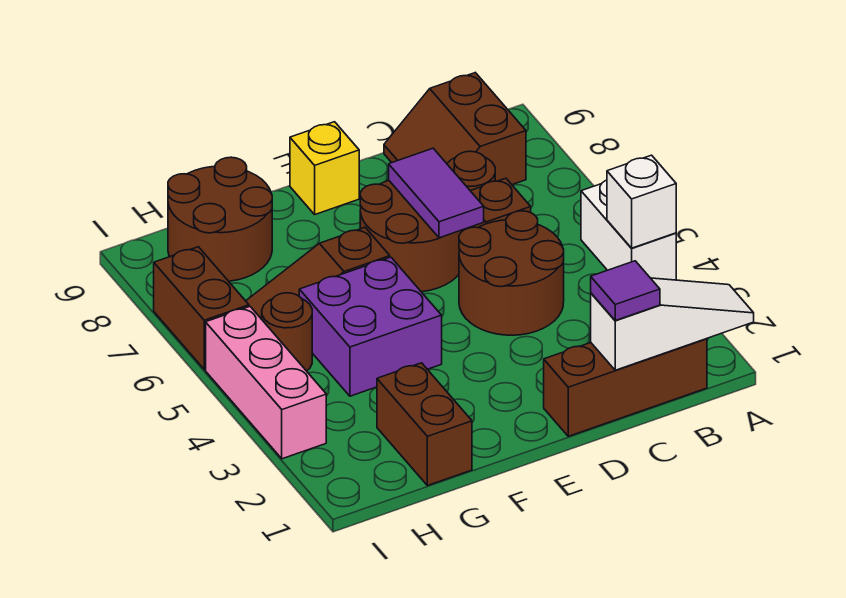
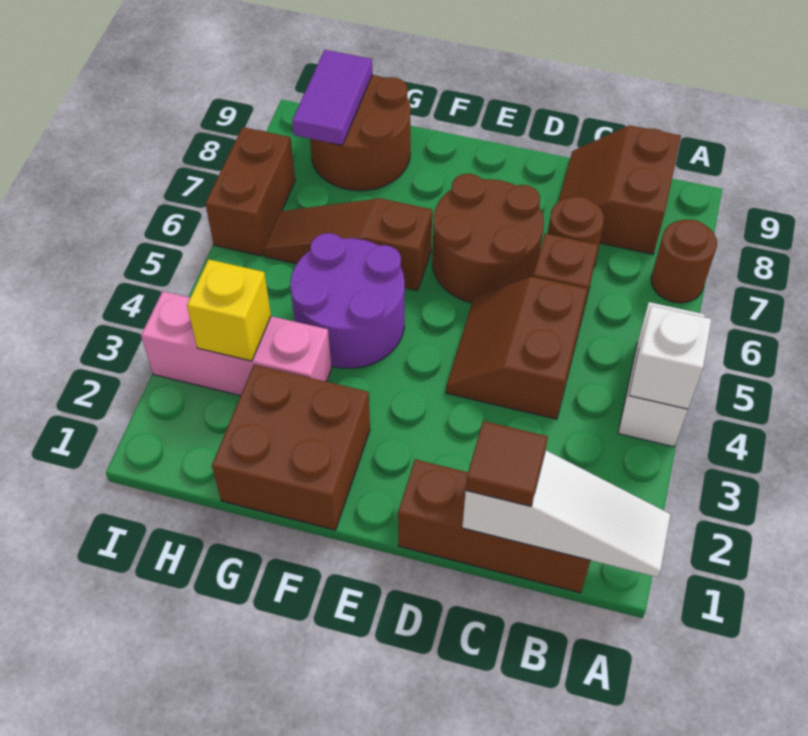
purple tile C1 level 3 -> brown tile C1 level 3
brown round brick C4:D5 level 1 -> brown slope C4:D5 level 1 top C
purple tile D6:D7 level 2 -> purple tile H8:H9 level 2
yellow brick E9 level 1 -> yellow brick H3 level 2
purple brick F4:G5 level 1 -> purple round brick F4:G5 level 1
brown brick G1:G2 level 1 -> brown brick F1:G2 level 1
brown round brick H5 level 1 -> brown round brick A7 level 1
pink brick I3:I5 level 1 -> pink brick G3:I3 level 1

